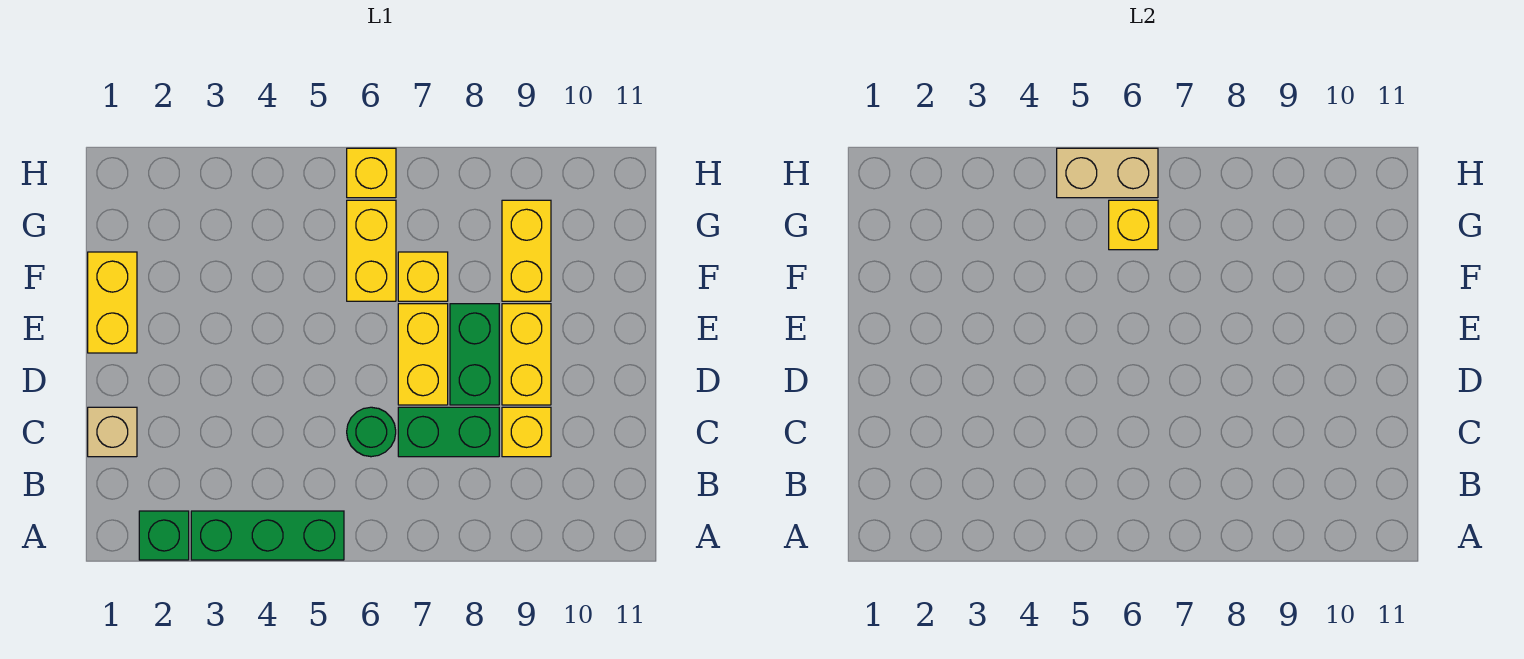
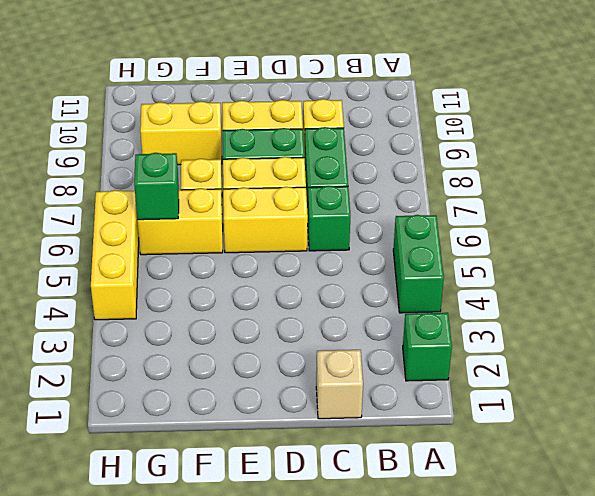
green brick A3:A5 level 1 -> green brick A4:A5 level 1
green round brick C6 level 1 -> green brick C6 level 1
yellow brick E1:F1 level 1 -> yellow brick D6:E6 level 1
yellow brick G6 level 2 -> green brick G6 level 2
tan brick H5:H6 level 2 -> none
yellow brick H6 level 1 -> yellow brick H4:H6 level 1

